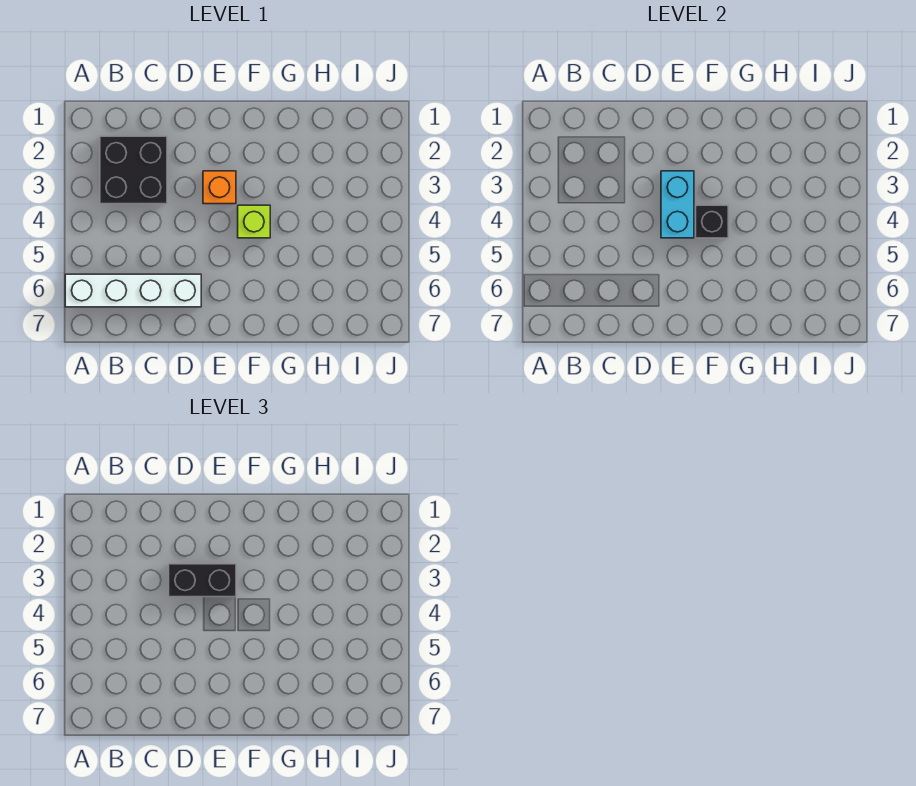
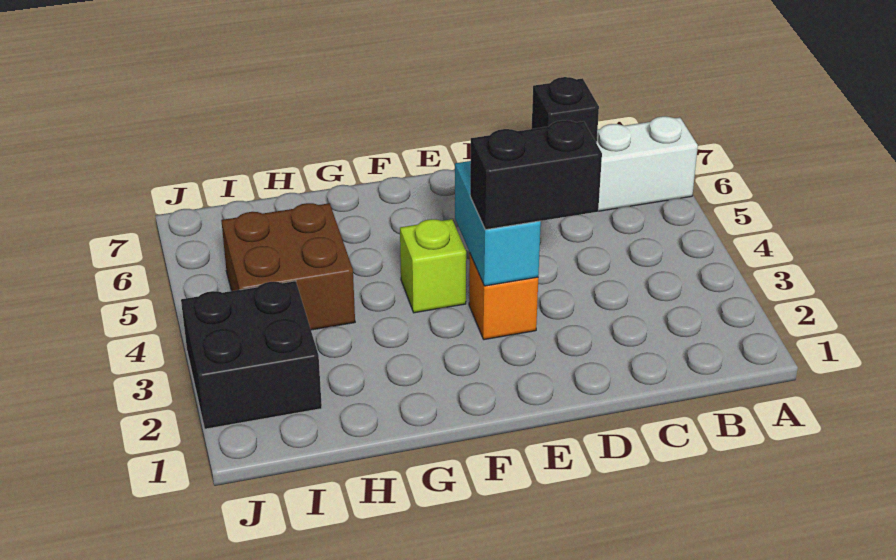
black brick B2:C3 level 1 -> black brick I2:J3 level 1
black brick F4 level 2 -> black brick C6 level 2
none -> brown brick H4:I5 level 1

